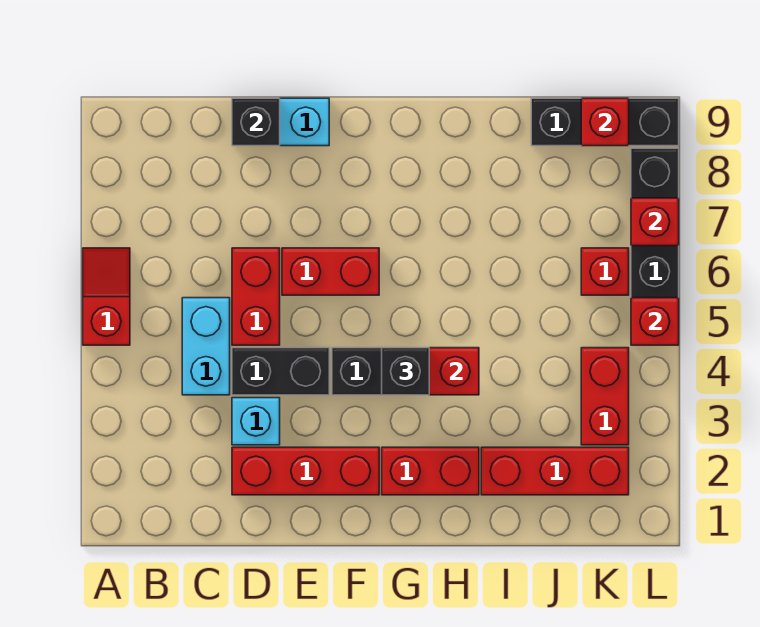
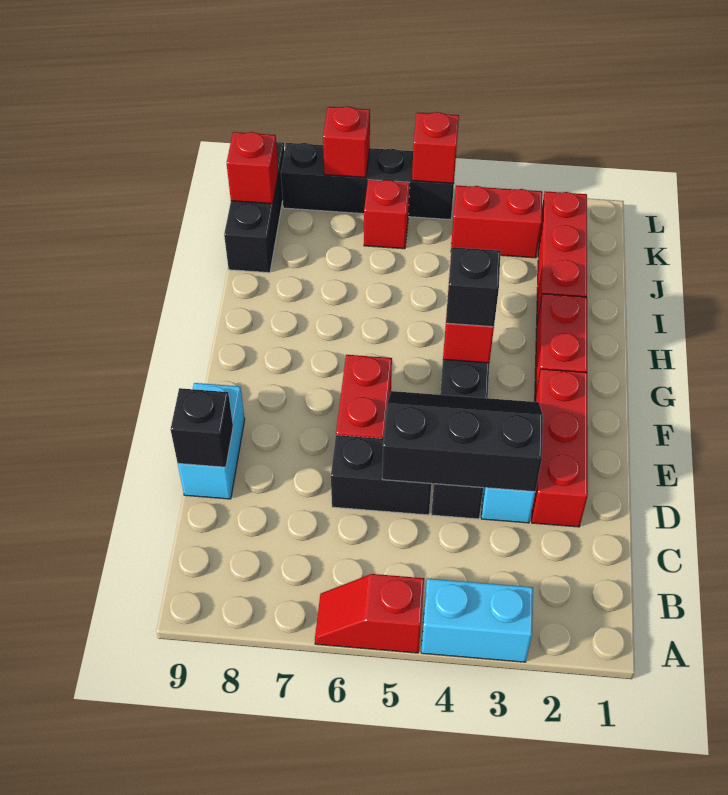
cyan brick C4:C5 level 1 -> cyan brick A3:A4 level 1
none -> black slope D3:E5 level 2 top D
red brick D5:D6 level 1 -> black brick D5:D6 level 1

